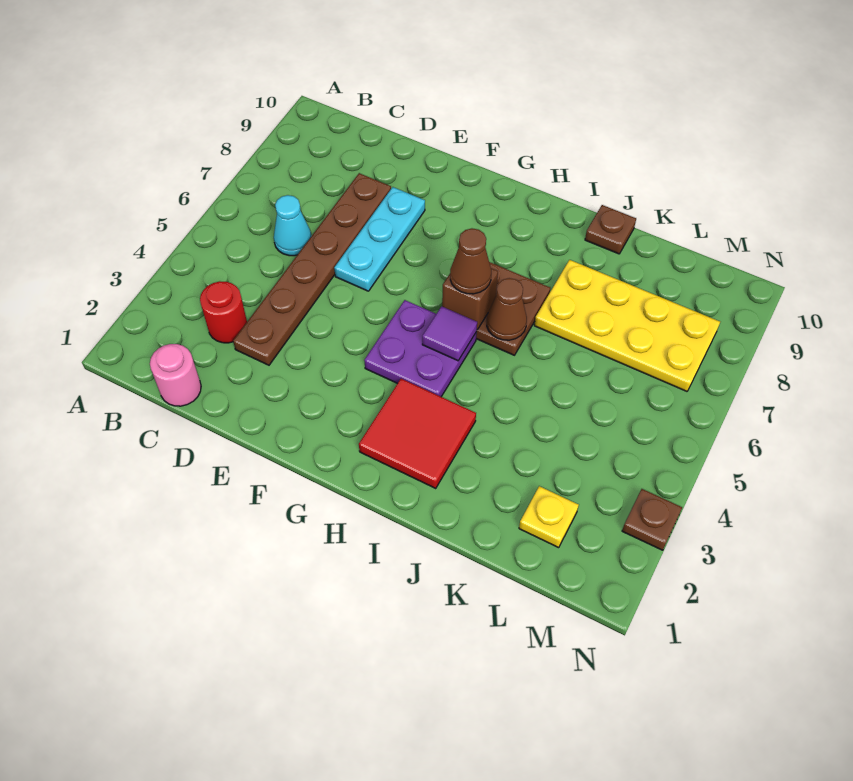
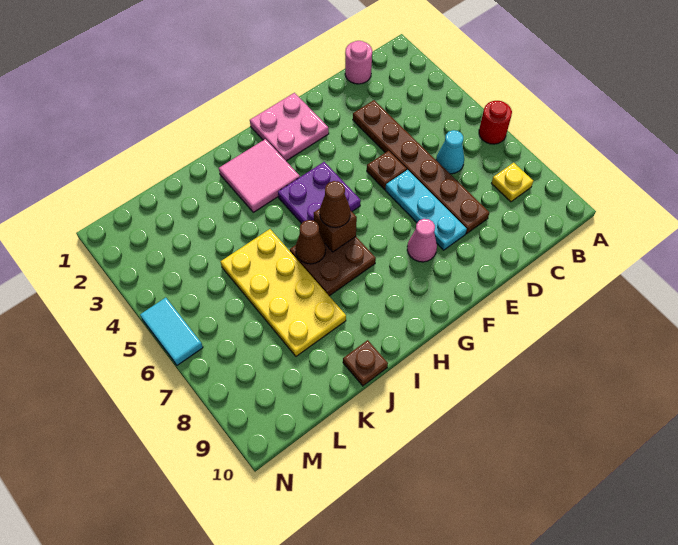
red round brick C3 level 1 -> red round brick A6 level 1
none -> pink plate F1:G2 level 1
none -> pink cone F8 level 1
red tile H2:I3 level 1 -> pink tile H2:I3 level 1
purple tile H5 level 2 -> none
yellow plate J7:M8 level 1 -> yellow plate J5:K8 level 1
yellow plate L2 level 1 -> yellow plate B8 level 1
brown plate N3 level 1 -> brown plate E5 level 1
none -> cyan tile N5:N6 level 1

